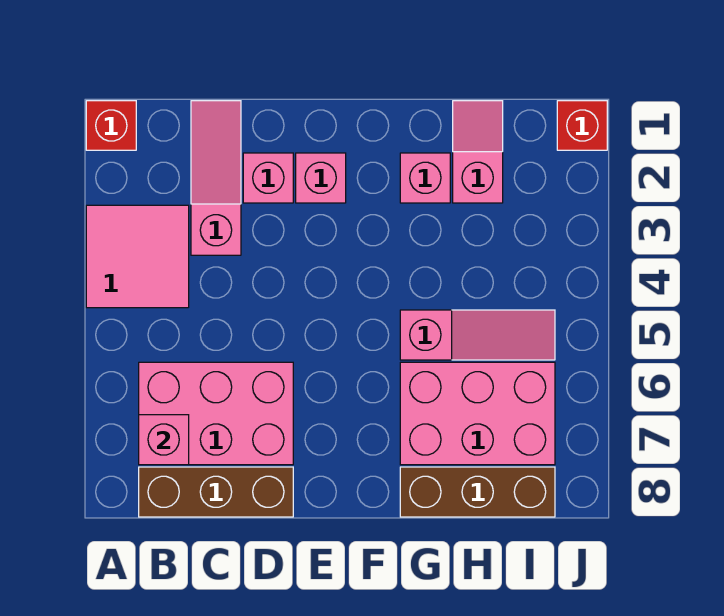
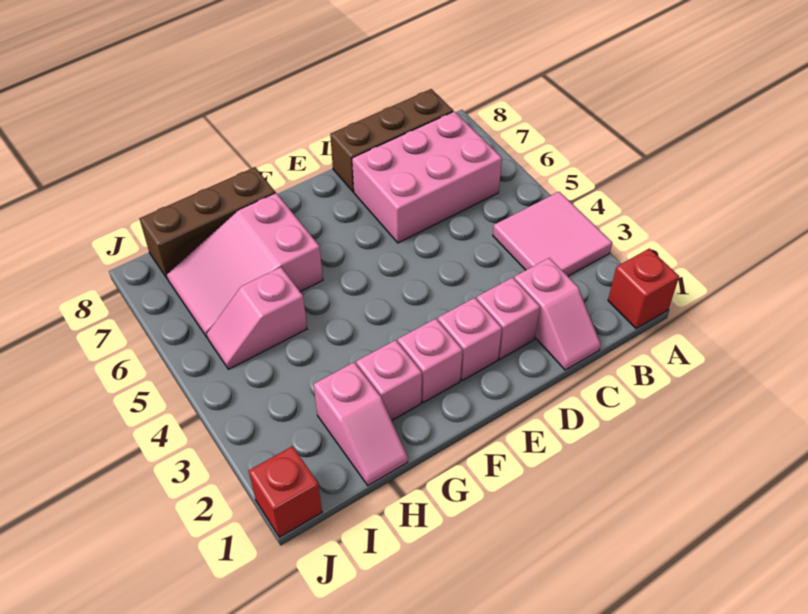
pink brick B7 level 2 -> pink brick F2 level 1
pink slope C1:C3 level 1 top 3 -> pink slope C1:C2 level 1 top 2
pink slope G5:I5 level 1 top G -> pink slope H5:I5 level 1 top H
pink brick G6:I7 level 1 -> pink slope G6:I7 level 1 top G

